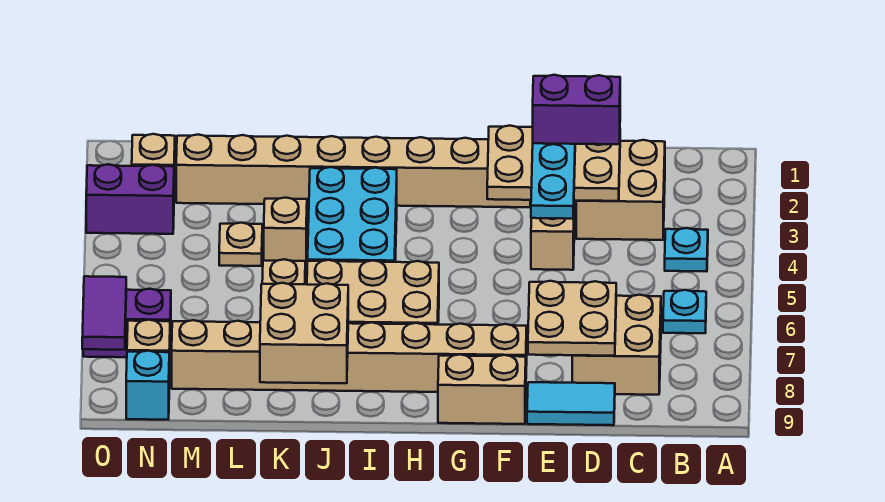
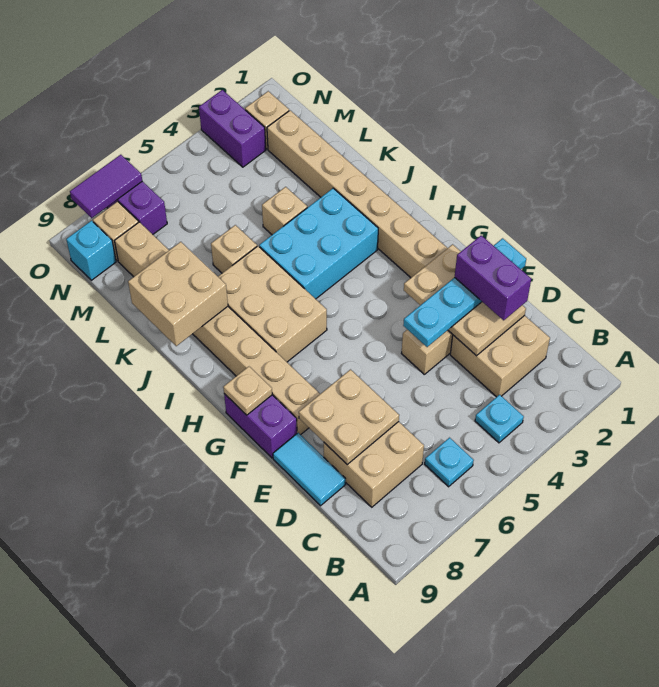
tan brick F9:G9 level 1 -> purple brick F9:G9 level 1
tan plate L4 level 1 -> tan plate G9 level 2

